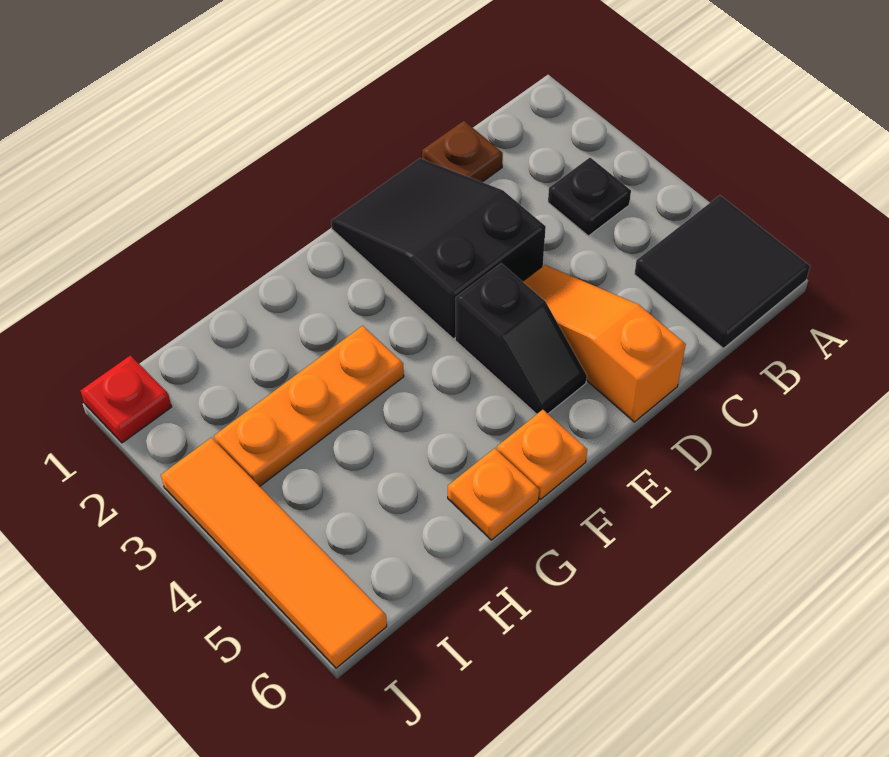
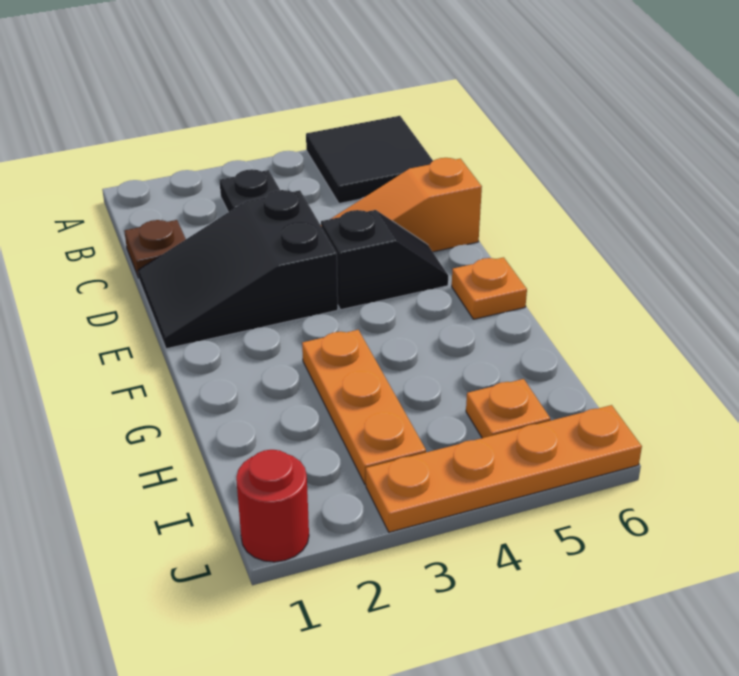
orange plate G6 level 1 -> orange plate I5 level 1
red plate J1 level 1 -> red round brick J1 level 1
orange tile J3:J6 level 1 -> orange plate J3:J6 level 1

